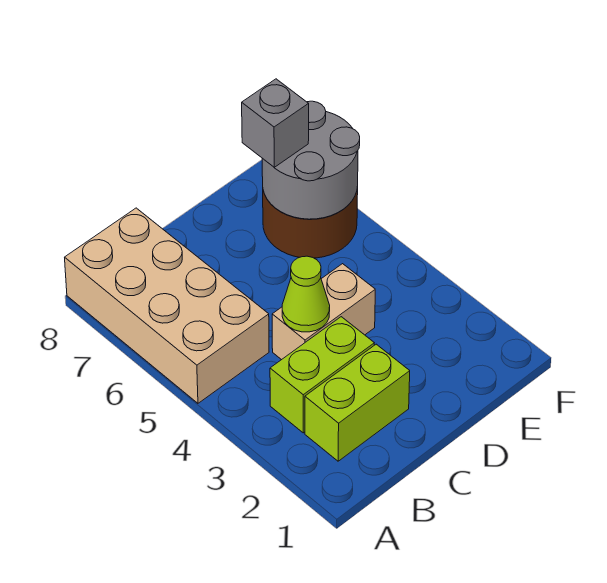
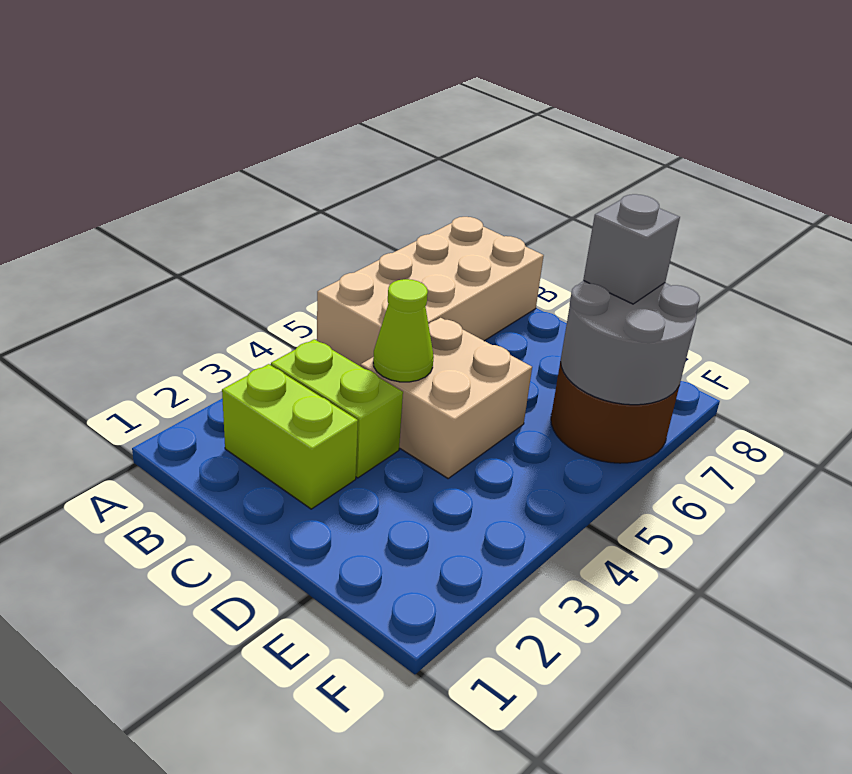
tan brick C4:D4 level 1 -> tan brick C4:D5 level 1

